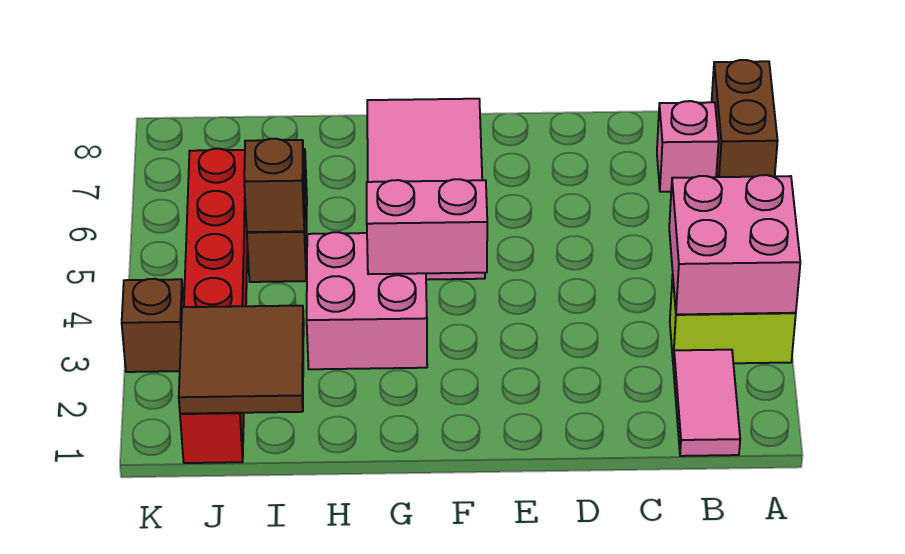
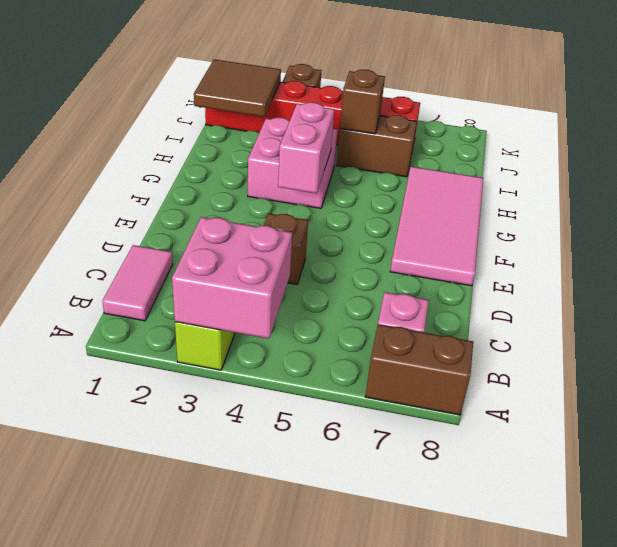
pink tile B1:B2 level 1 -> pink tile B1:C1 level 1
none -> brown brick D4 level 1
pink tile F5:G8 level 1 -> pink tile E7:H8 level 1

